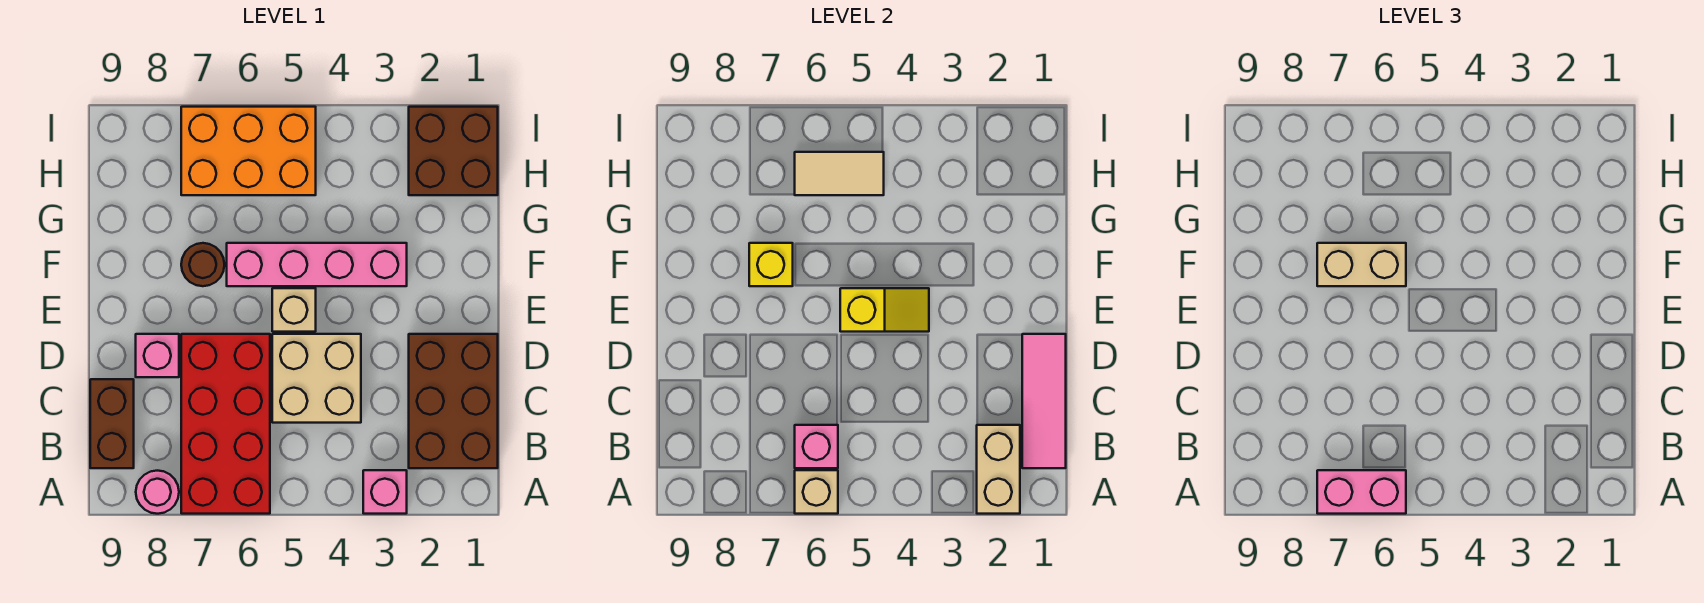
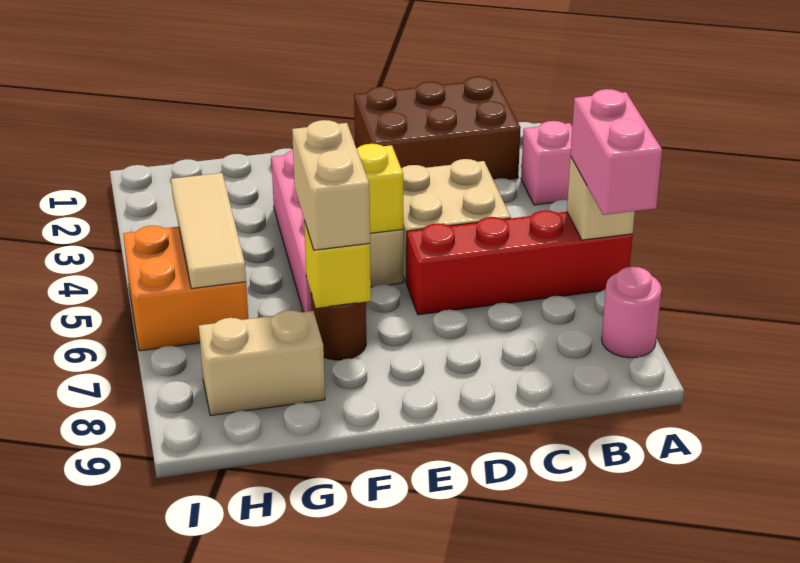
tan brick A2:B2 level 2 -> tan brick G8:H8 level 1
red brick A6:D7 level 1 -> red brick A6:D6 level 1
pink tile B1:D1 level 2 -> none
pink brick B6 level 2 -> none
brown brick B9:C9 level 1 -> none
pink brick D8 level 1 -> none
brown brick H1:I2 level 1 -> none
orange brick H5:I7 level 1 -> orange brick H5:I6 level 1
tan tile H5:H6 level 2 -> tan tile H4:H6 level 2

